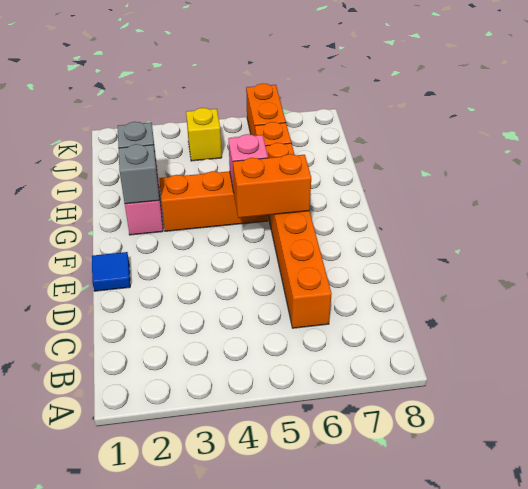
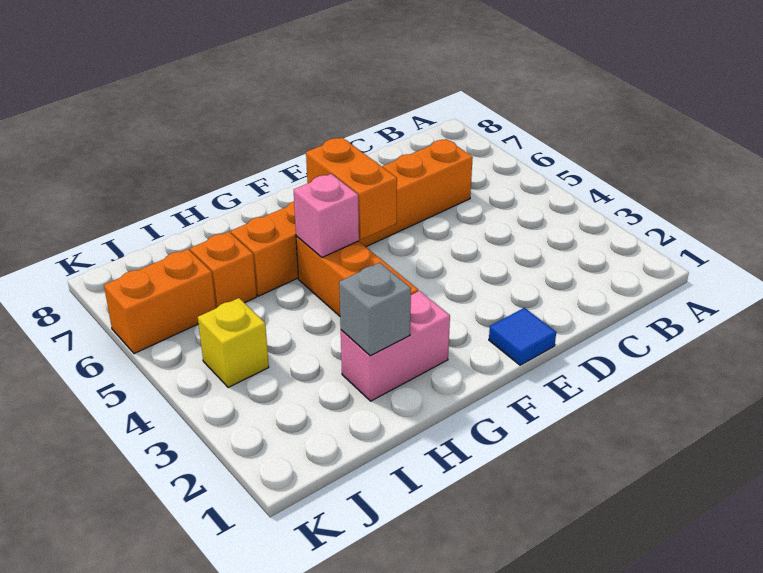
grey brick G2 level 2 -> none

